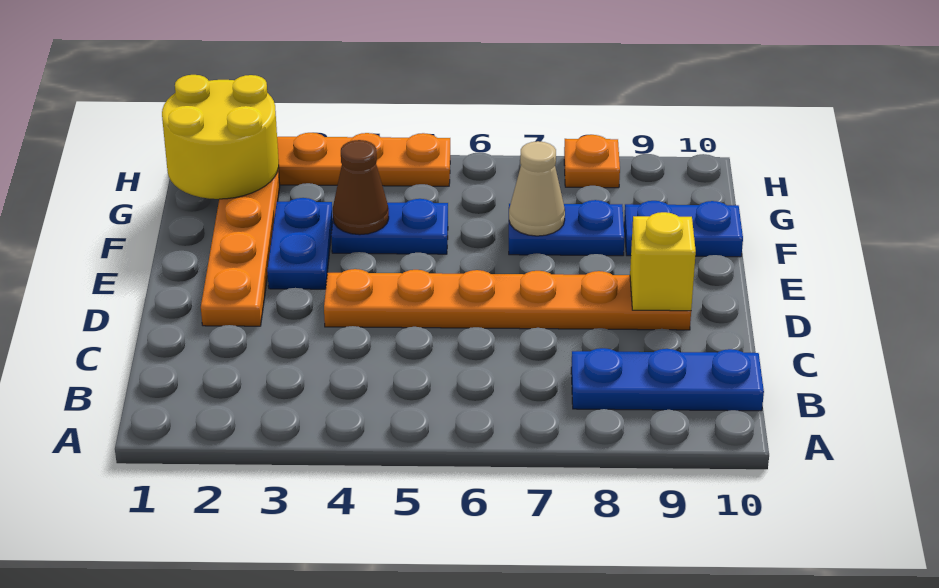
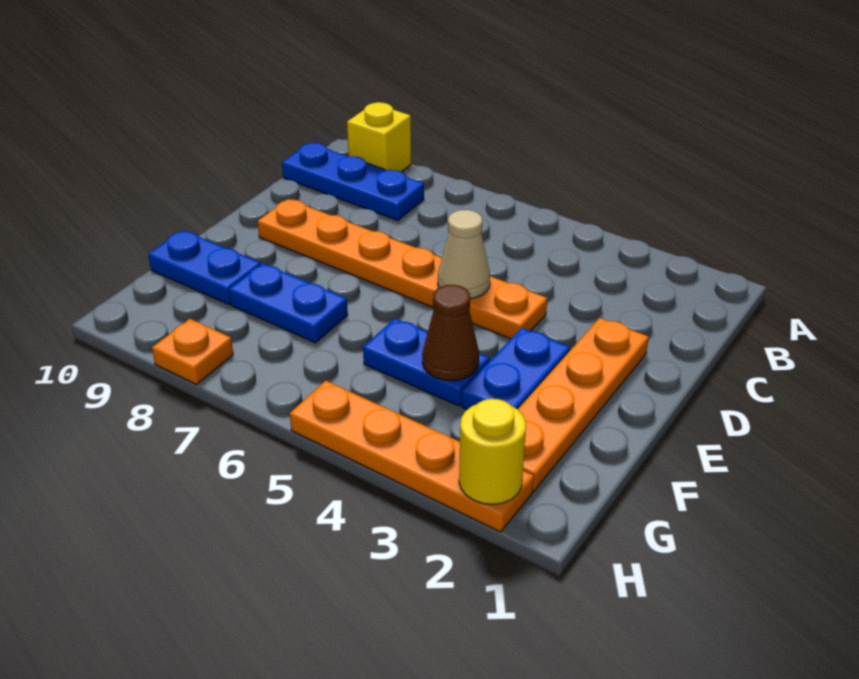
yellow brick D9 level 2 -> yellow brick A9 level 1
tan cone F7 level 2 -> tan cone D5 level 2
yellow round brick G1:H2 level 2 -> yellow round brick H2 level 2

